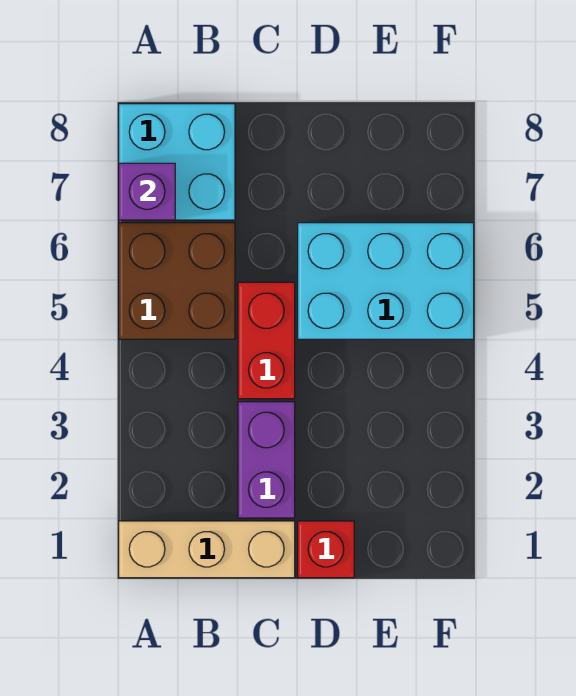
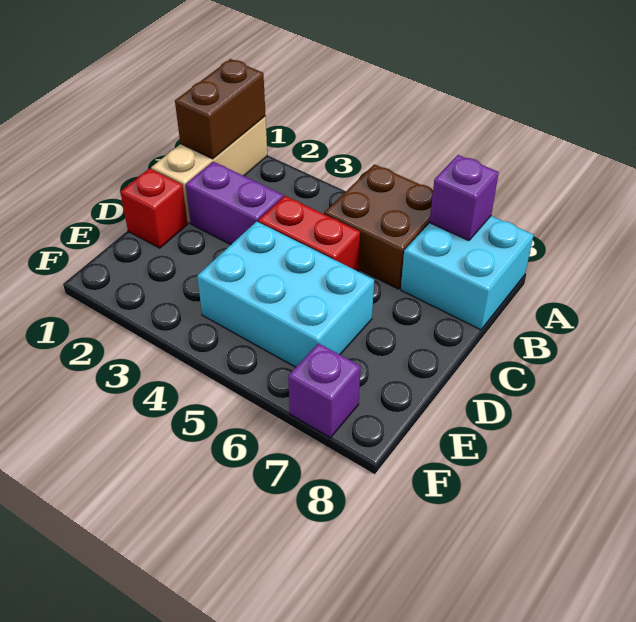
none -> brown brick A1:B1 level 2
cyan brick D5:F6 level 1 -> cyan brick D4:E6 level 1
none -> purple brick F7 level 1

